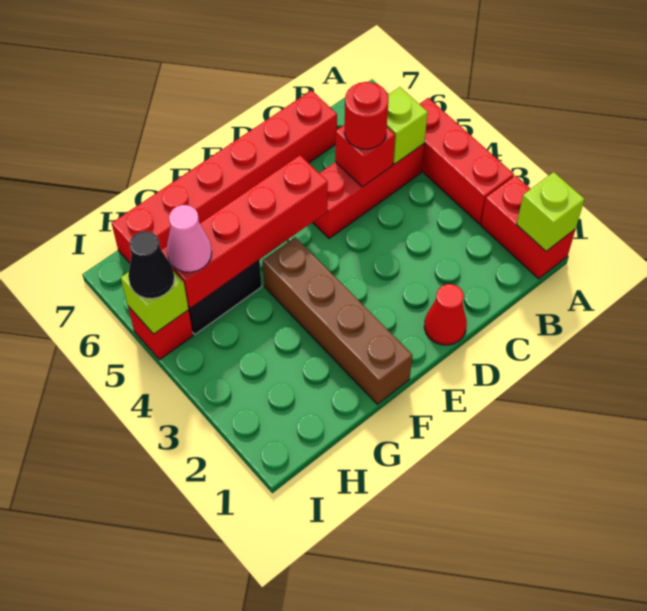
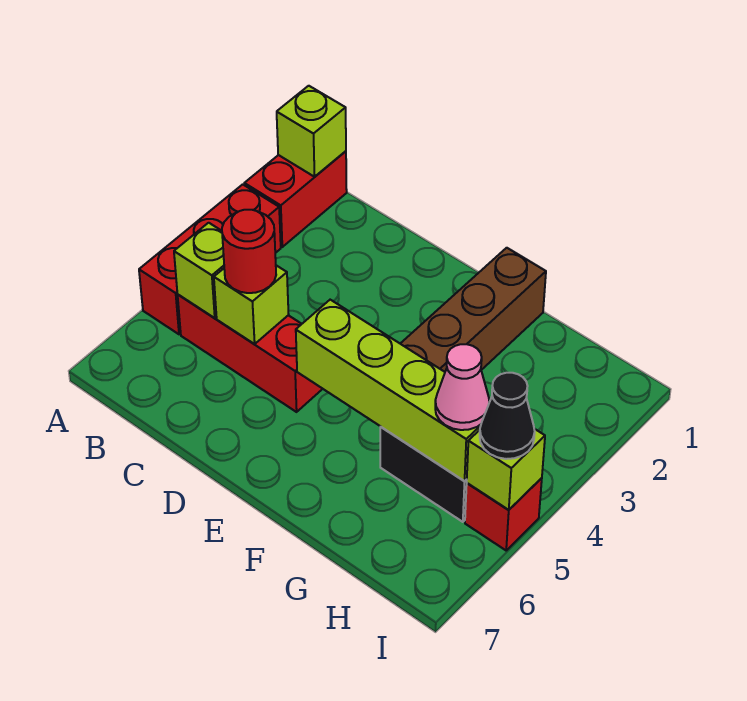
red brick C5 level 2 -> lime brick C5 level 2
red brick C7:H7 level 1 -> none
red cone D1 level 1 -> none
red brick E5:H5 level 2 -> lime brick E5:H5 level 2

